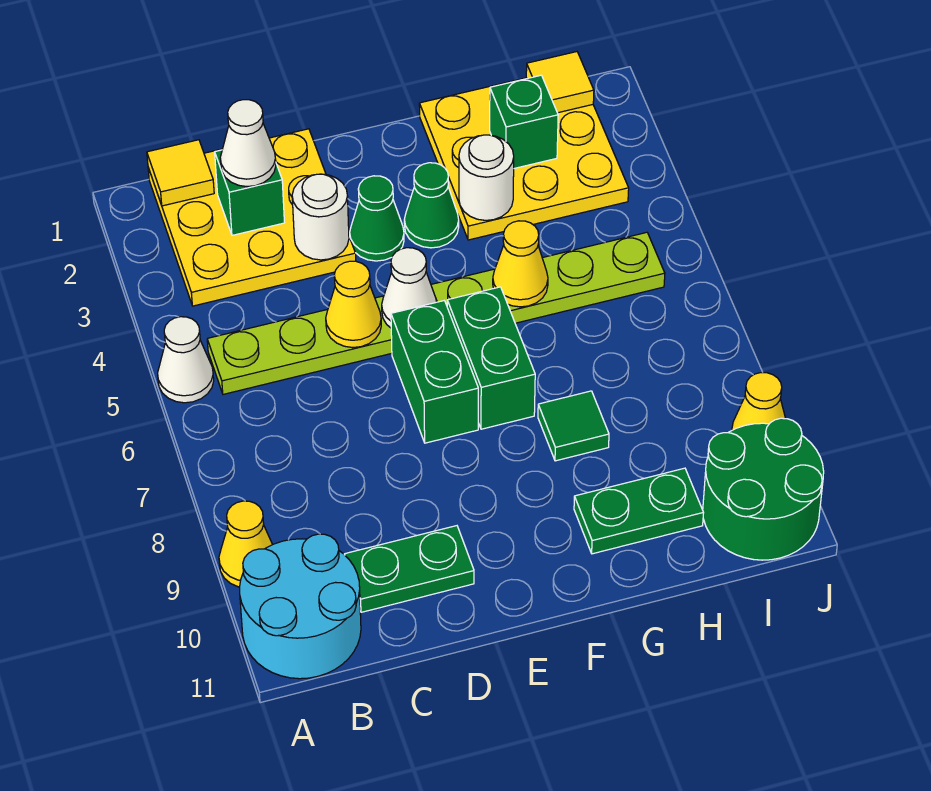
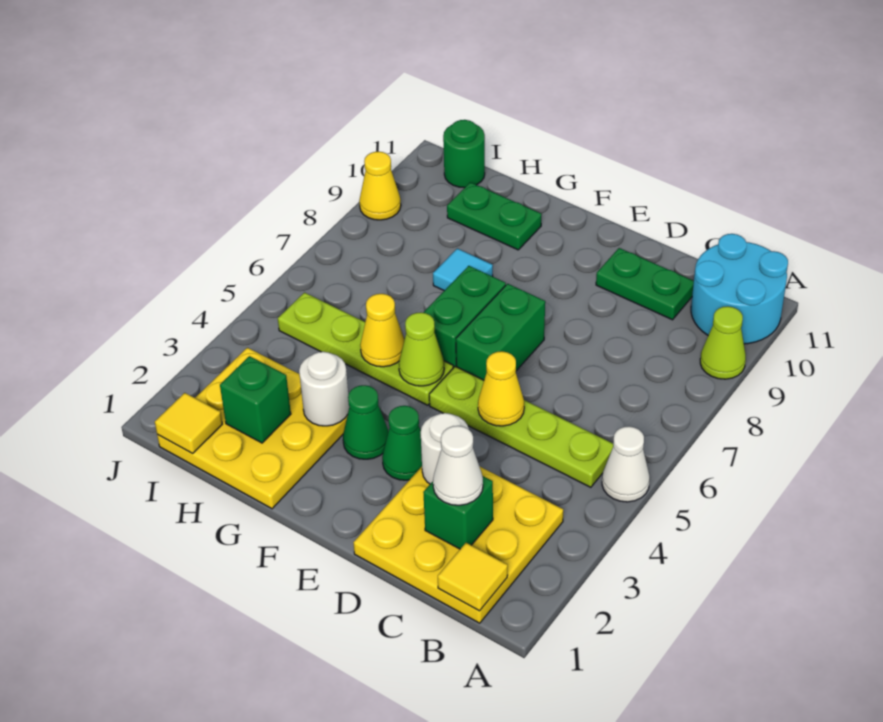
yellow cone A9 level 1 -> lime cone A9 level 1
white cone E5 level 2 -> none
none -> lime cone F5 level 2
green tile G8 level 1 -> cyan tile G8 level 1
green round brick I10:J11 level 1 -> green round brick I11 level 1

